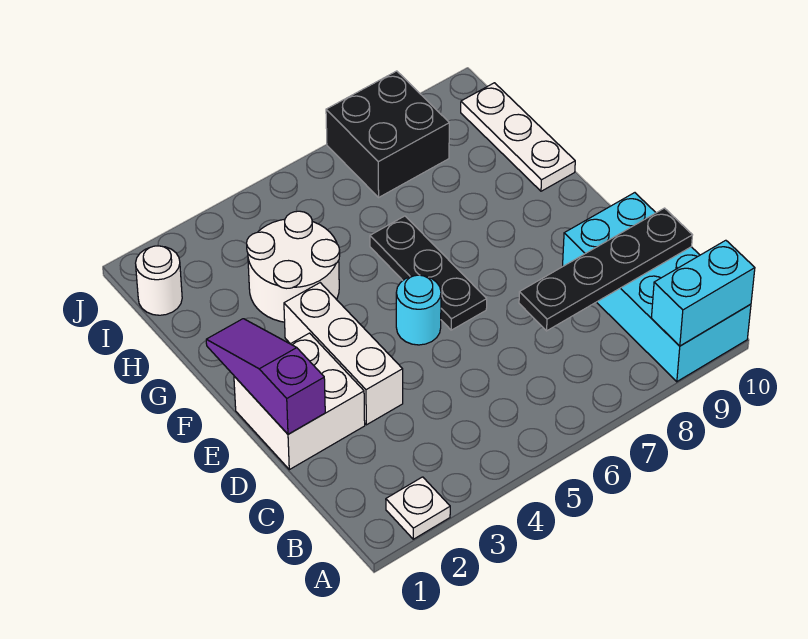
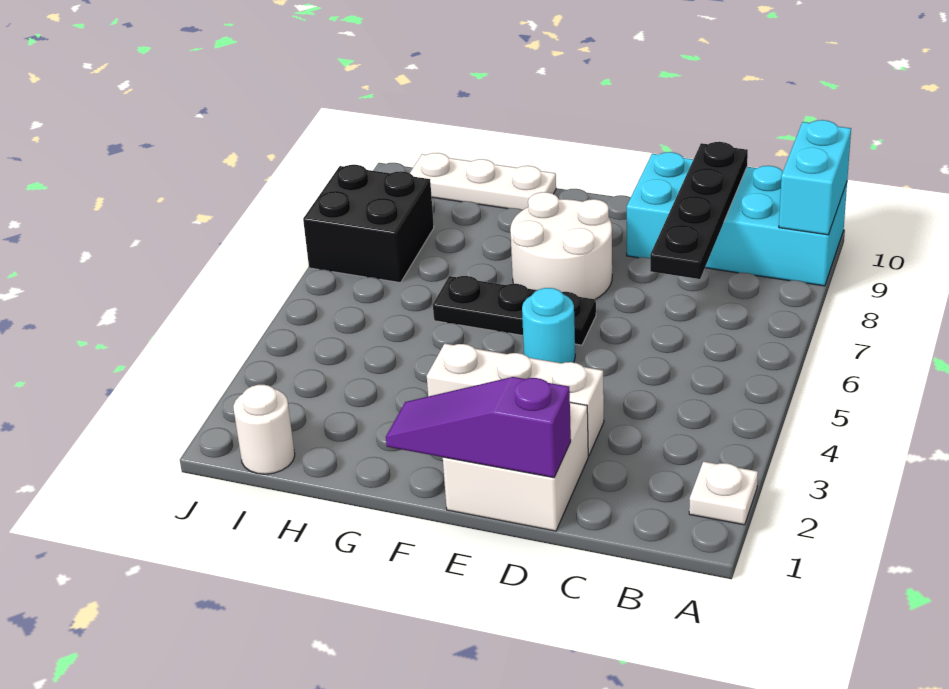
white round brick G3:H4 level 1 -> white round brick E7:F8 level 1

